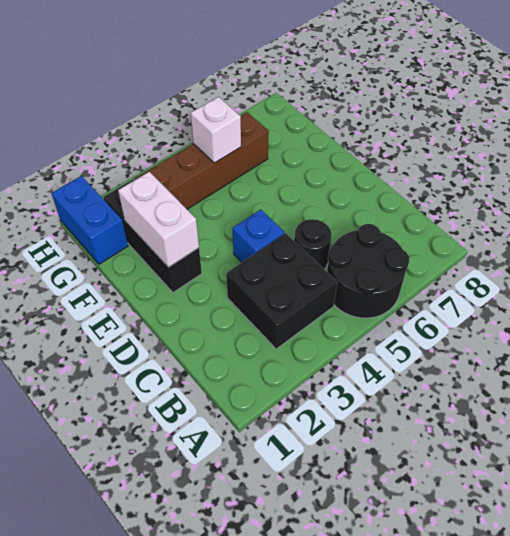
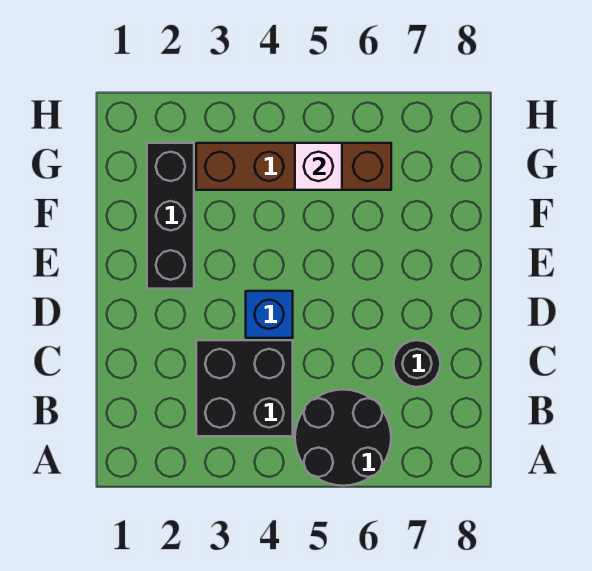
black round brick C5 level 1 -> black round brick C7 level 1
white brick E2:F2 level 2 -> none
blue brick G1:H1 level 1 -> none

